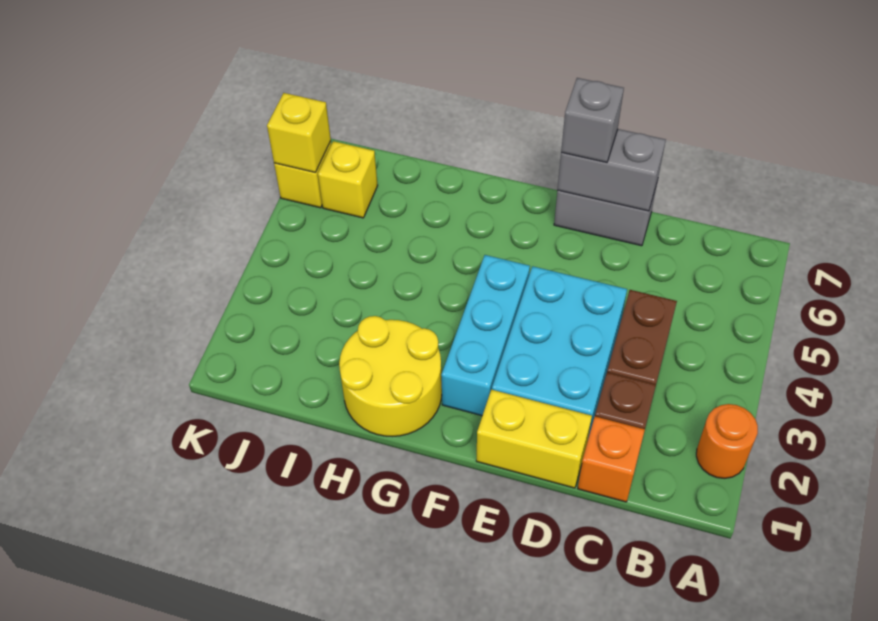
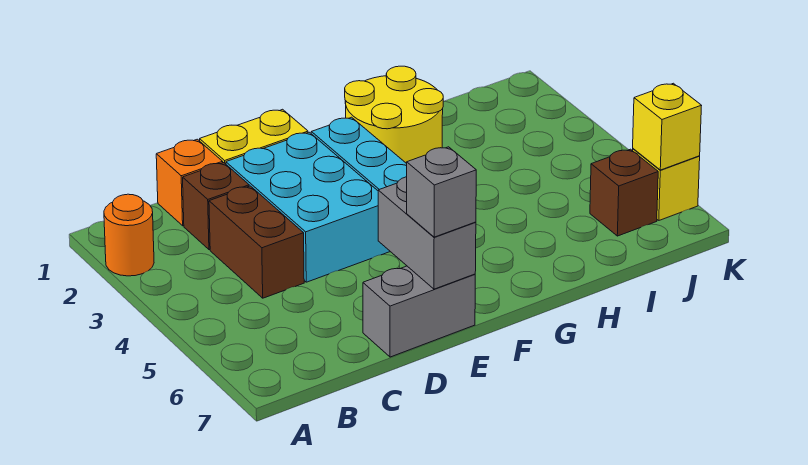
grey brick D7:E7 level 2 -> grey brick E6:E7 level 2
yellow brick J6 level 1 -> brown brick J6 level 1

